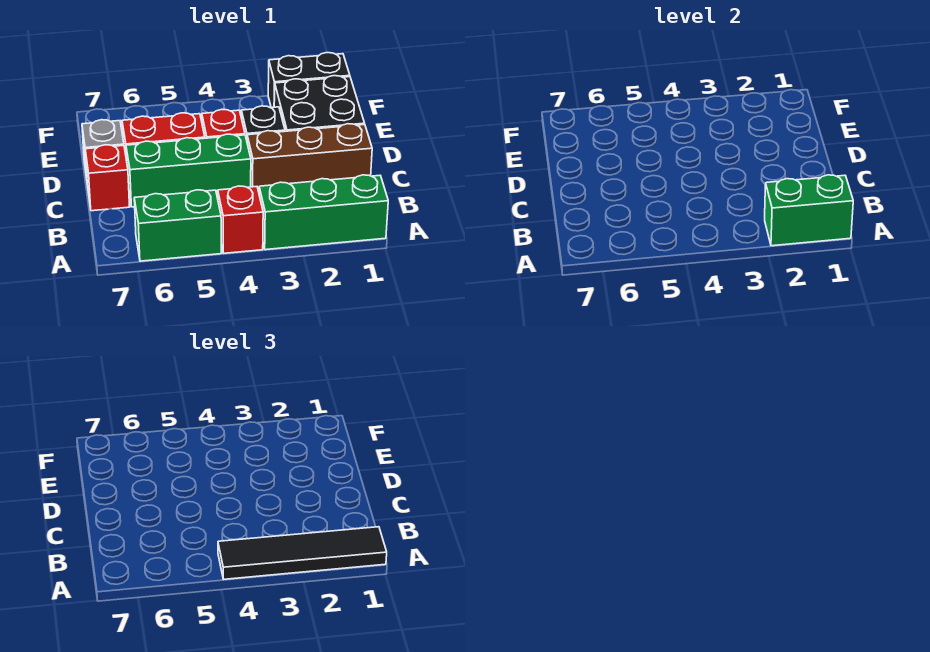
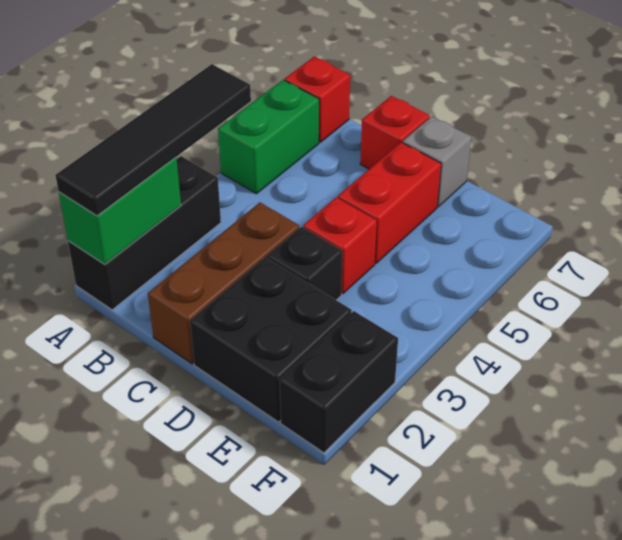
green brick A1:A3 level 1 -> black brick A1:A3 level 1
red brick A4 level 1 -> red brick A7 level 1
green brick C4:C6 level 1 -> none

